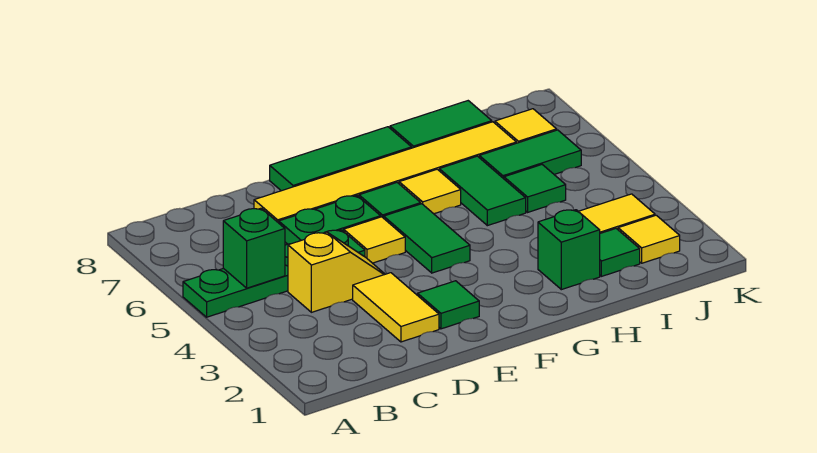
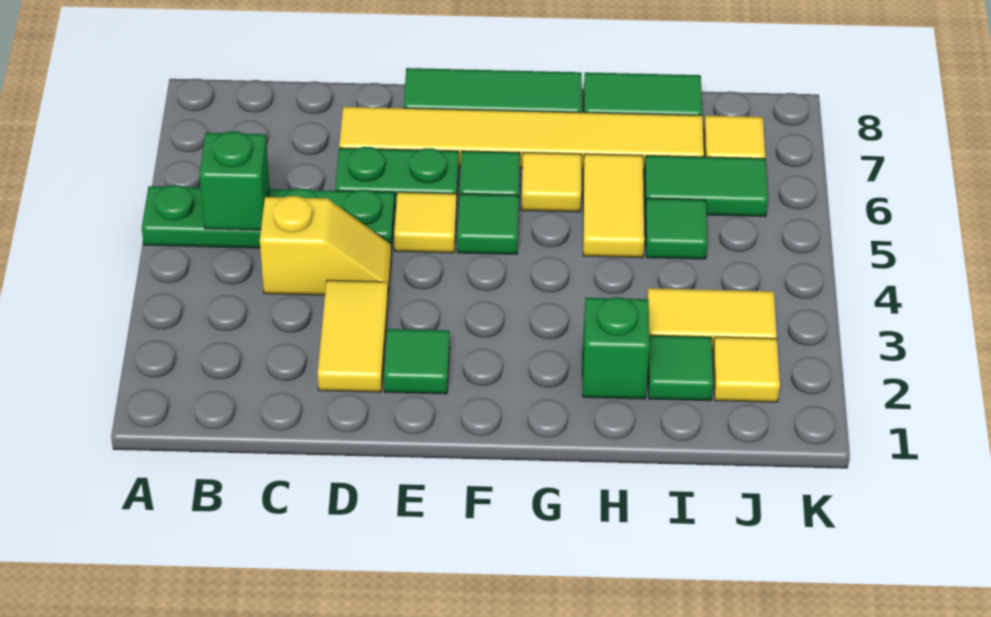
green tile F4:F5 level 1 -> green tile F5 level 1
green tile H5:H6 level 1 -> yellow tile H5:H6 level 1

